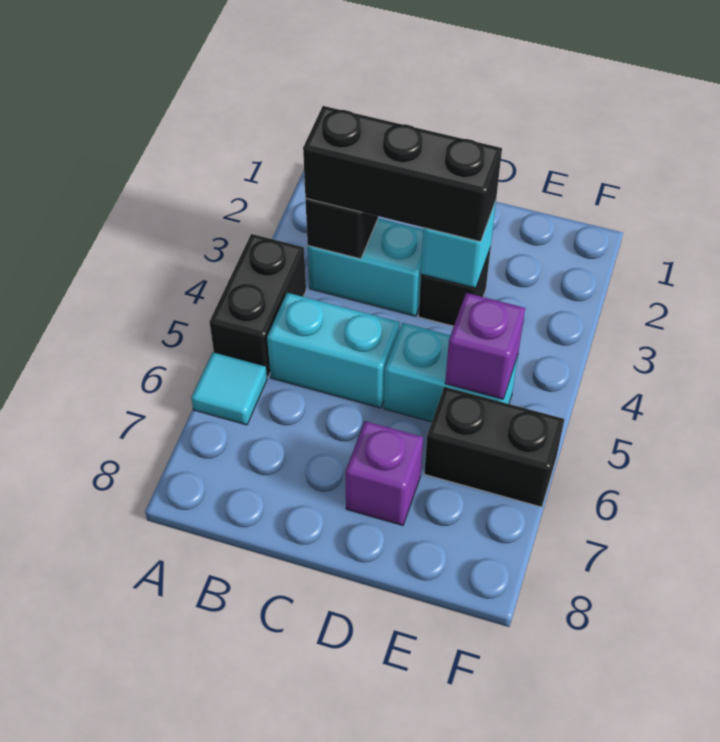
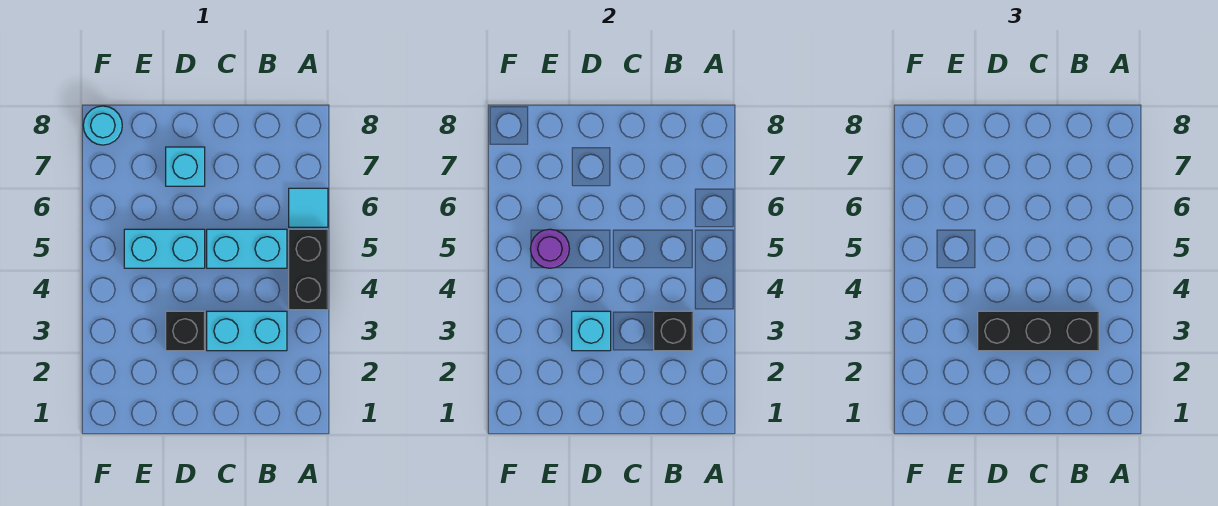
purple brick D7 level 1 -> cyan brick D7 level 1
purple brick E5 level 2 -> purple round brick E5 level 2
black brick E6:F6 level 1 -> none
none -> cyan round brick F8 level 1

